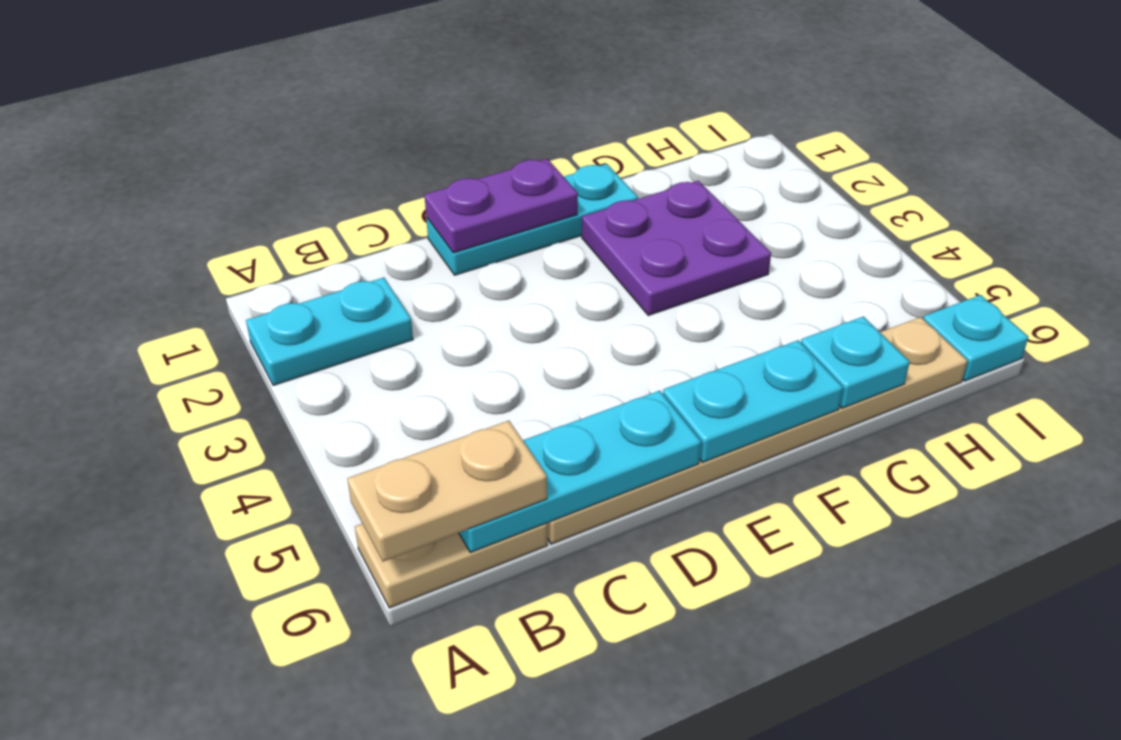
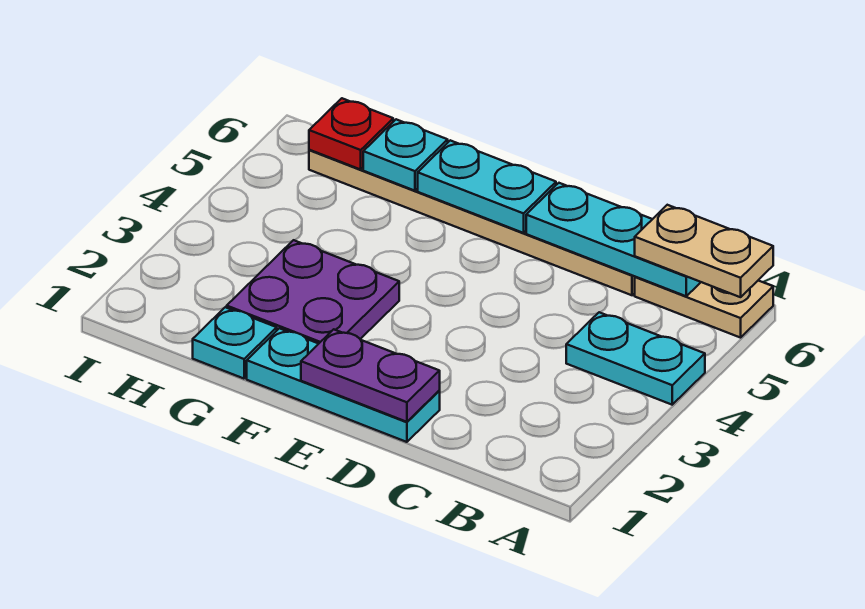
cyan plate A2:B2 level 1 -> cyan plate A4:B4 level 1
none -> red plate H6 level 2
cyan plate I6 level 1 -> cyan plate G1 level 1

